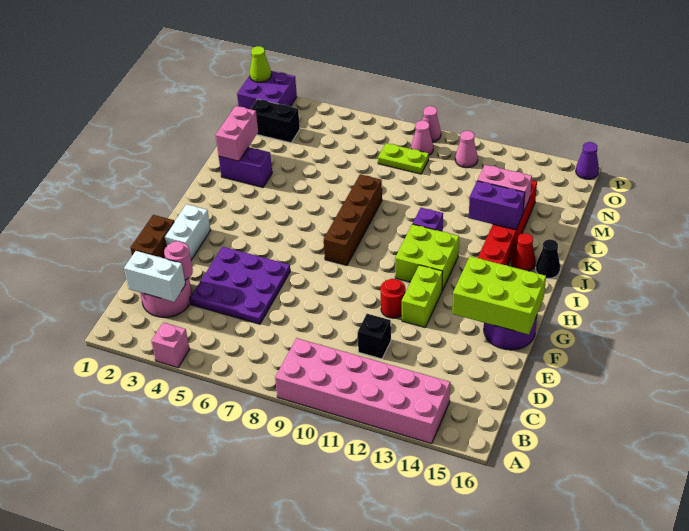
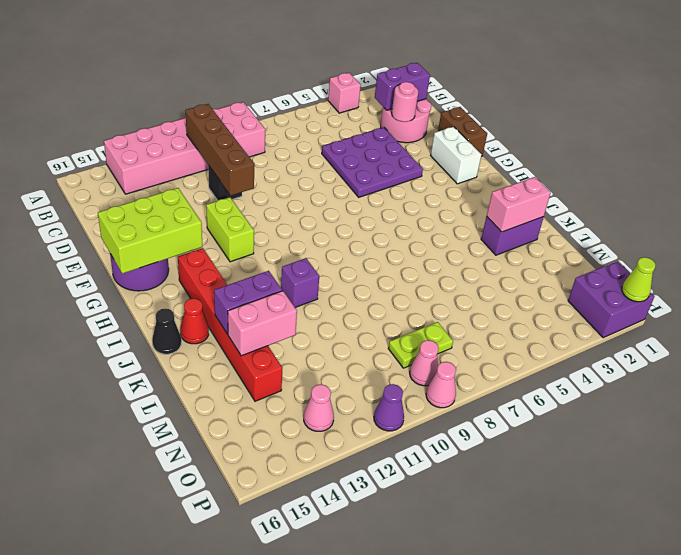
white brick C2:C3 level 2 -> purple brick C2:C3 level 2
red round brick F11 level 1 -> none
brown brick H8:K8 level 1 -> brown brick B11:E11 level 2
lime brick H11:I12 level 1 -> none
pink brick K2:L2 level 2 -> pink brick K2:K3 level 2
black brick N2:N3 level 1 -> none
pink cone O11 level 1 -> pink cone O13 level 1
purple cone P16 level 1 -> purple cone P11 level 1

